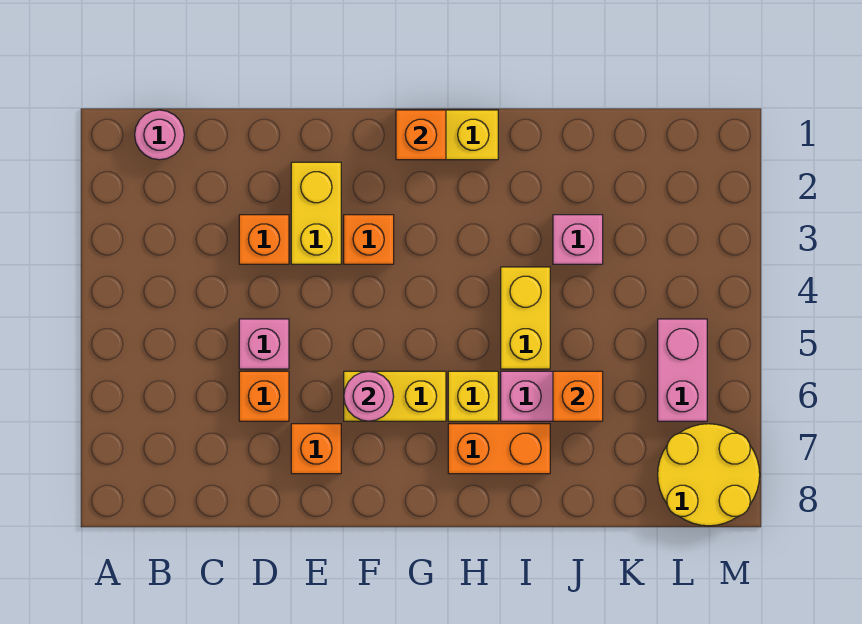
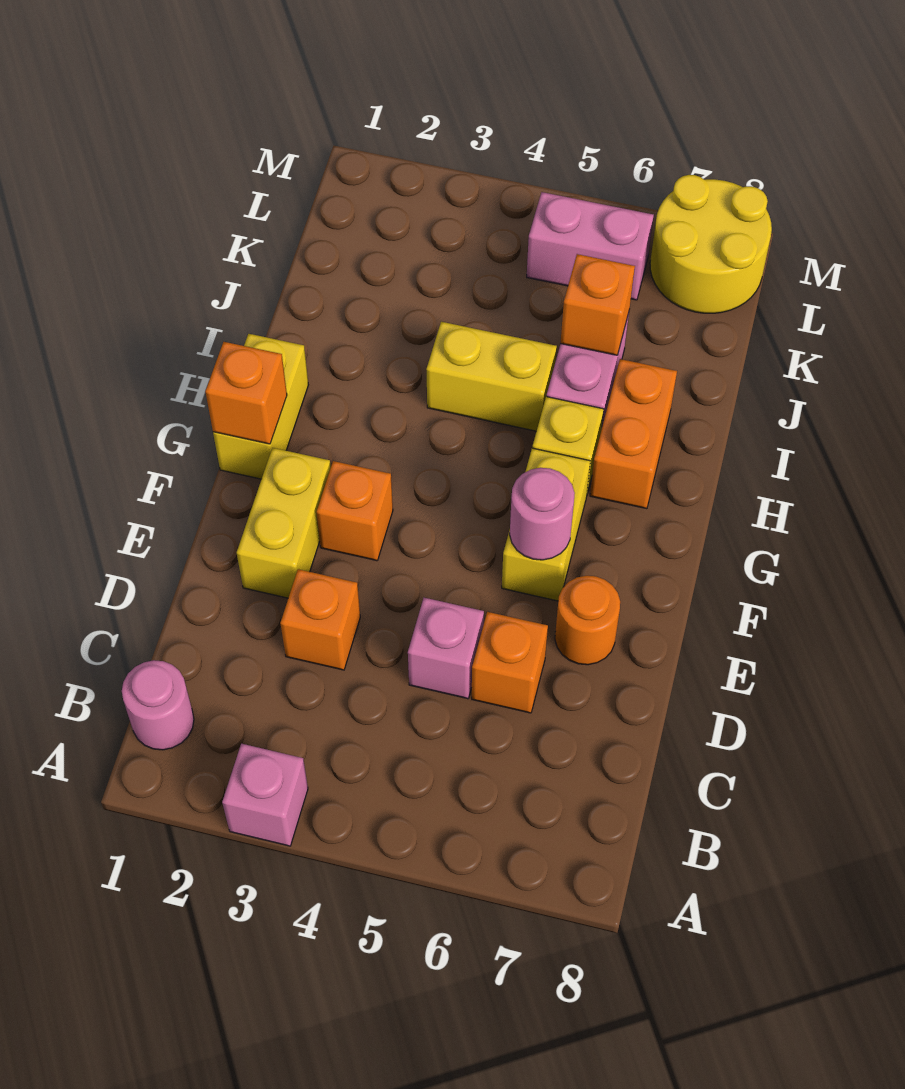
yellow brick E2:E3 level 1 -> yellow brick E2:F2 level 1
orange brick E7 level 1 -> orange round brick E7 level 1
pink brick J3 level 1 -> pink brick A3 level 1

